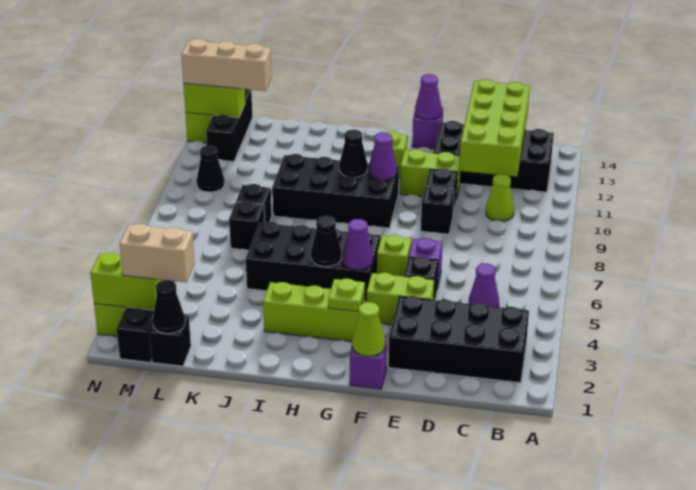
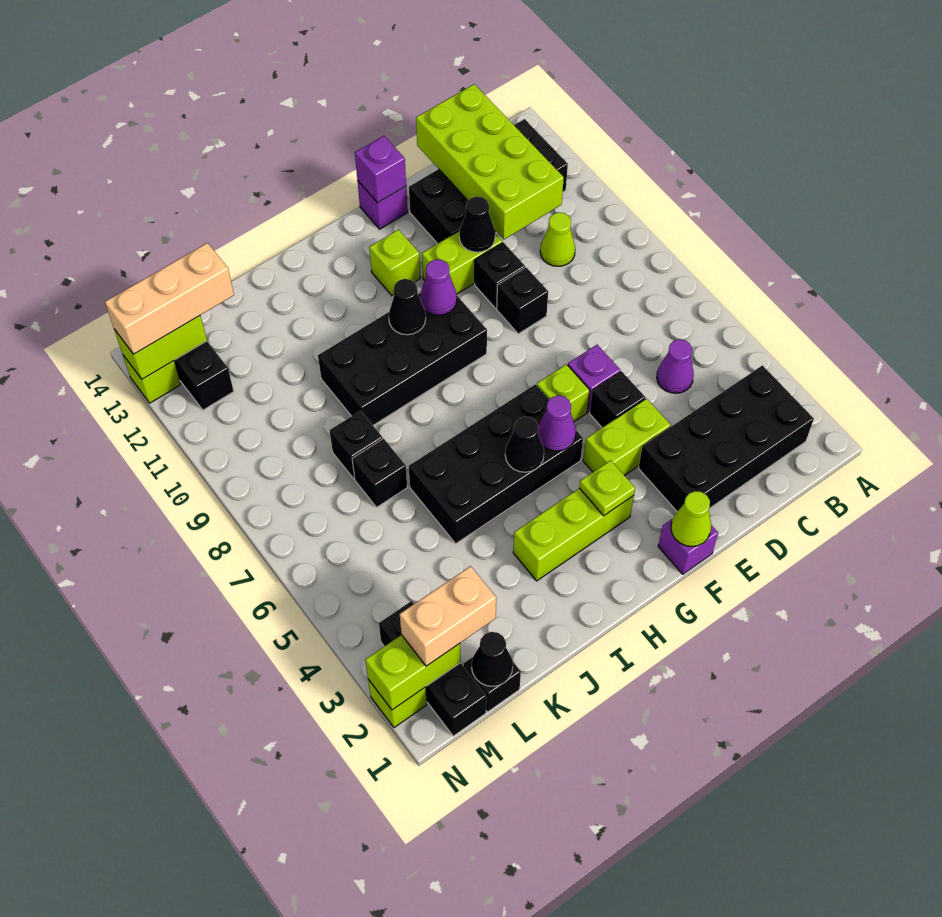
purple cone F14 level 2 -> purple brick F14 level 2
black cone M10 level 1 -> black cone E11 level 2

